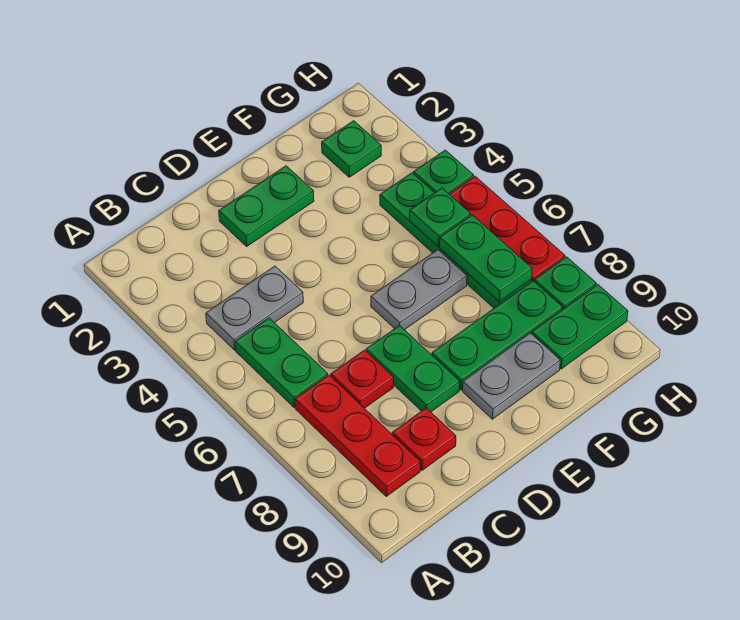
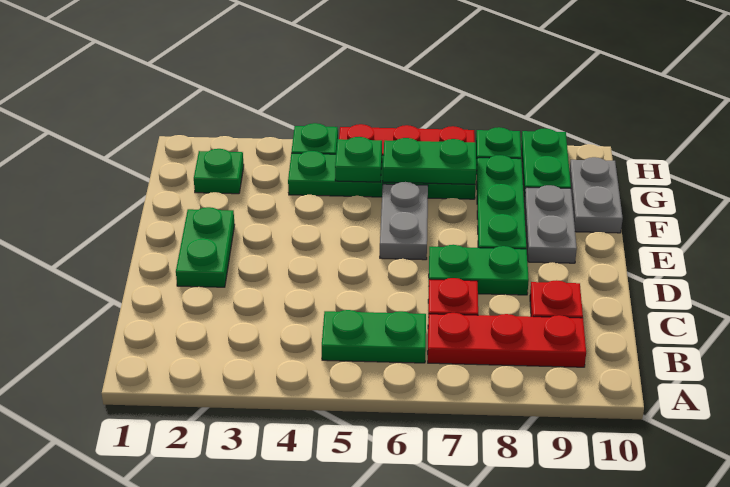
grey plate B4:C4 level 1 -> grey plate F10:G10 level 1

